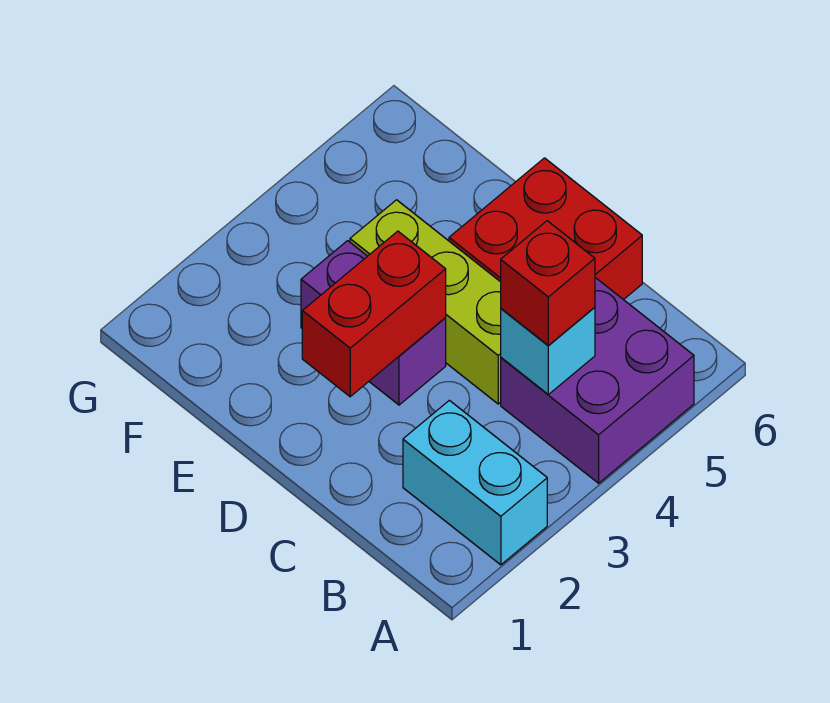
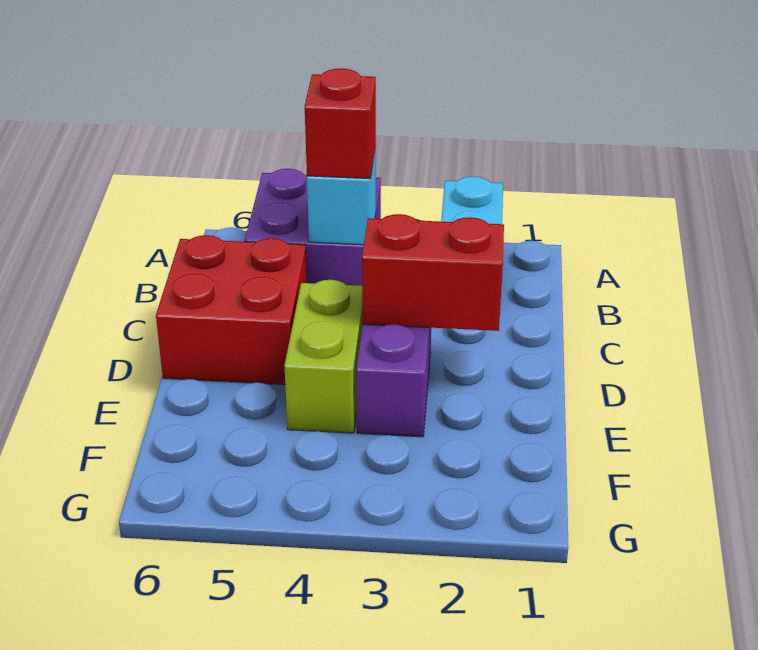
lime brick C4:E4 level 1 -> lime brick D4:E4 level 1

